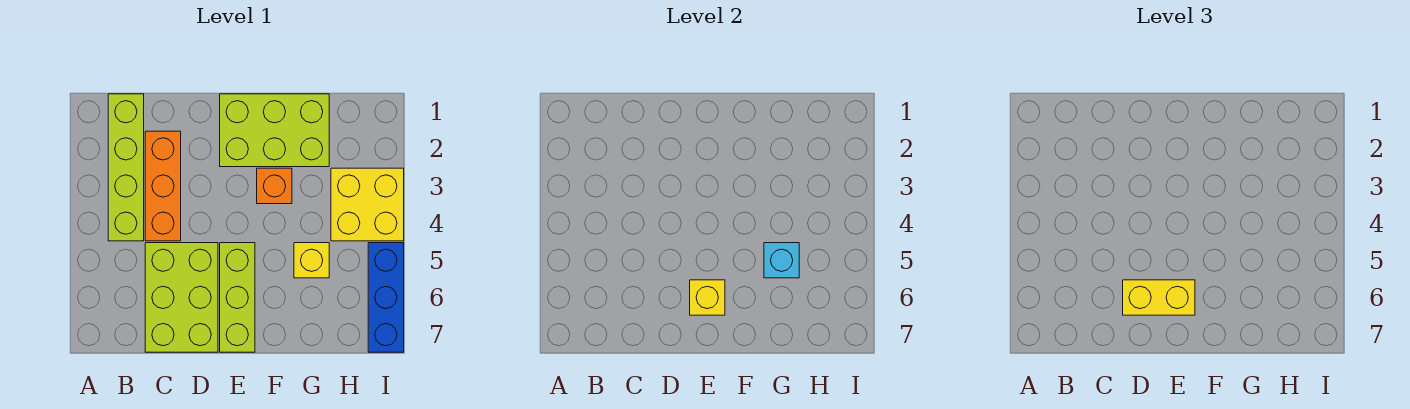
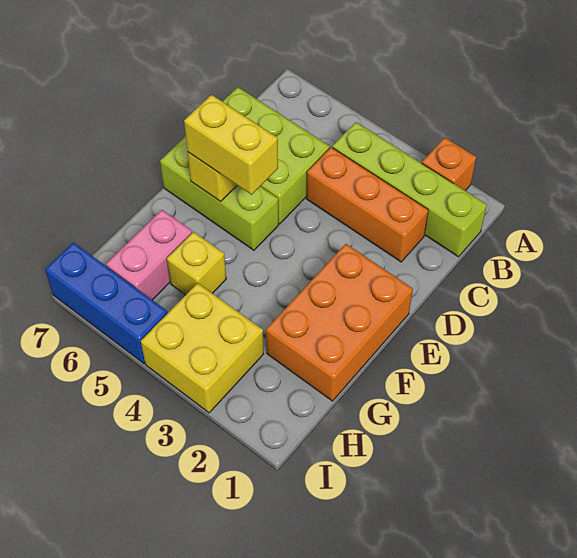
yellow brick D6:E6 level 3 -> yellow brick E5:E6 level 3
lime brick E1:G2 level 1 -> orange brick E1:G2 level 1
orange brick F3 level 1 -> orange brick A2 level 1
cyan brick G5 level 2 -> none
none -> pink brick G6:H6 level 1

